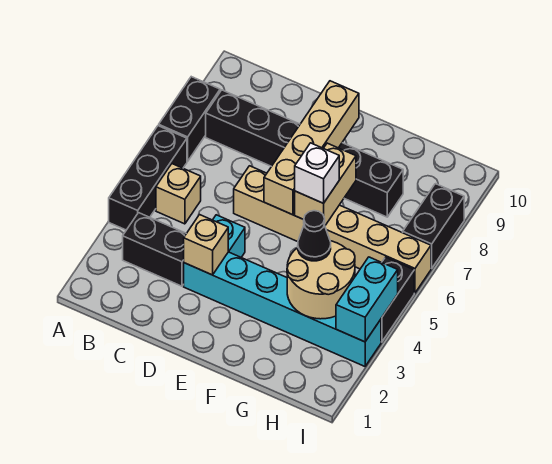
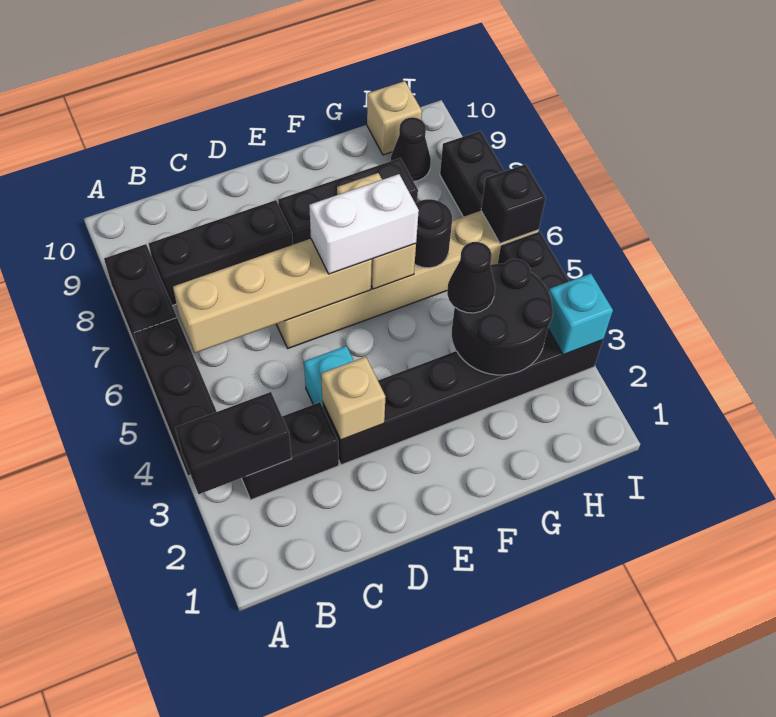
none -> black brick A3:B3 level 2
tan brick B5 level 1 -> tan brick H10 level 1
cyan brick D3:I3 level 1 -> black brick D3:I3 level 1
tan brick E6:E9 level 2 -> tan brick B6:E6 level 2
white brick F6 level 3 -> white brick E6:F6 level 3
tan round brick G3:H4 level 2 -> black round brick G3:H4 level 2
none -> black round brick G6 level 2
none -> black cone H9 level 1
cyan brick I3:I4 level 2 -> cyan brick I3 level 2
none -> black brick I6 level 2

